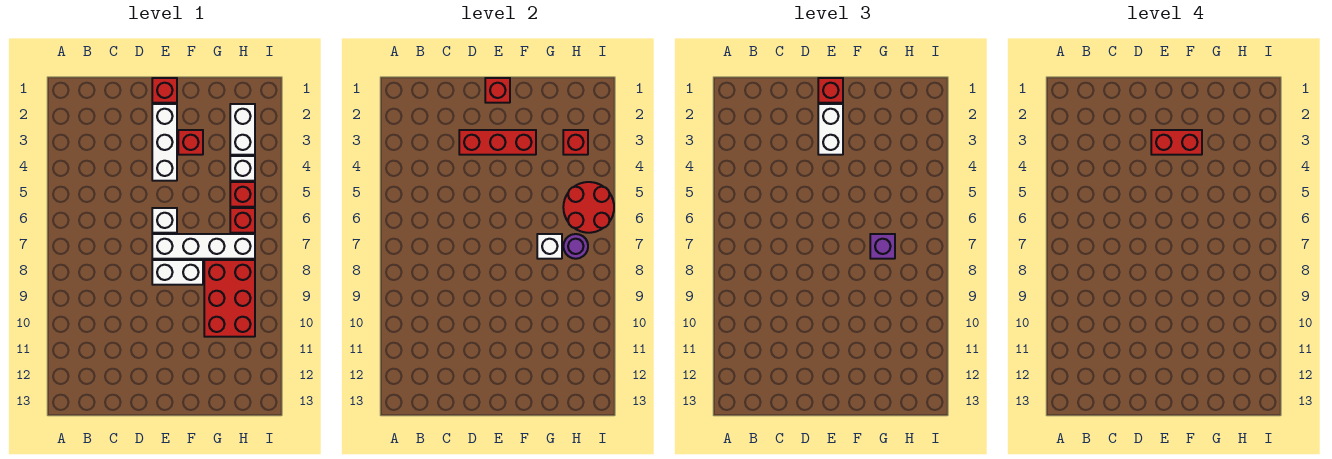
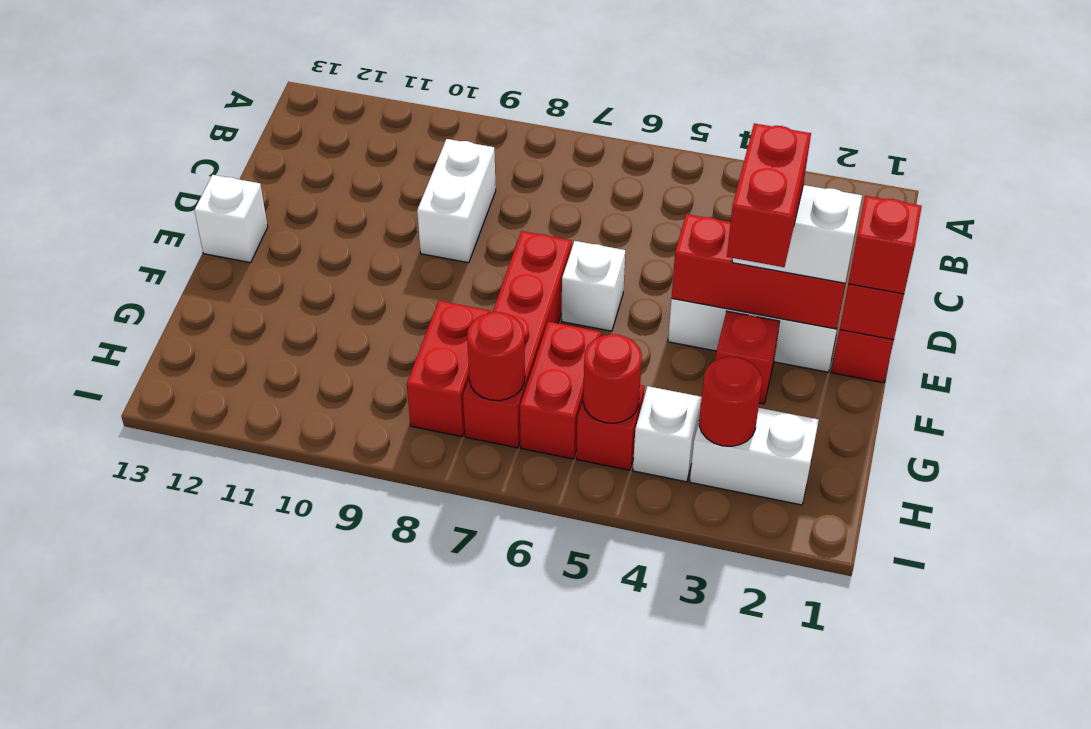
red brick D3:F3 level 2 -> red brick E2:E4 level 2
white brick E7:H7 level 1 -> red brick E7:H7 level 1
white brick E8:F8 level 1 -> white brick C9:D9 level 1
white brick G7 level 2 -> white brick E13 level 1
purple brick G7 level 3 -> none
red brick G8:H10 level 1 -> red brick G8:H8 level 1
red brick H3 level 2 -> red round brick H3 level 2
red round brick H5:I6 level 2 -> red round brick H5 level 2
red brick H6 level 1 -> red brick G6:H6 level 1
purple round brick H7 level 2 -> red round brick H7 level 2

